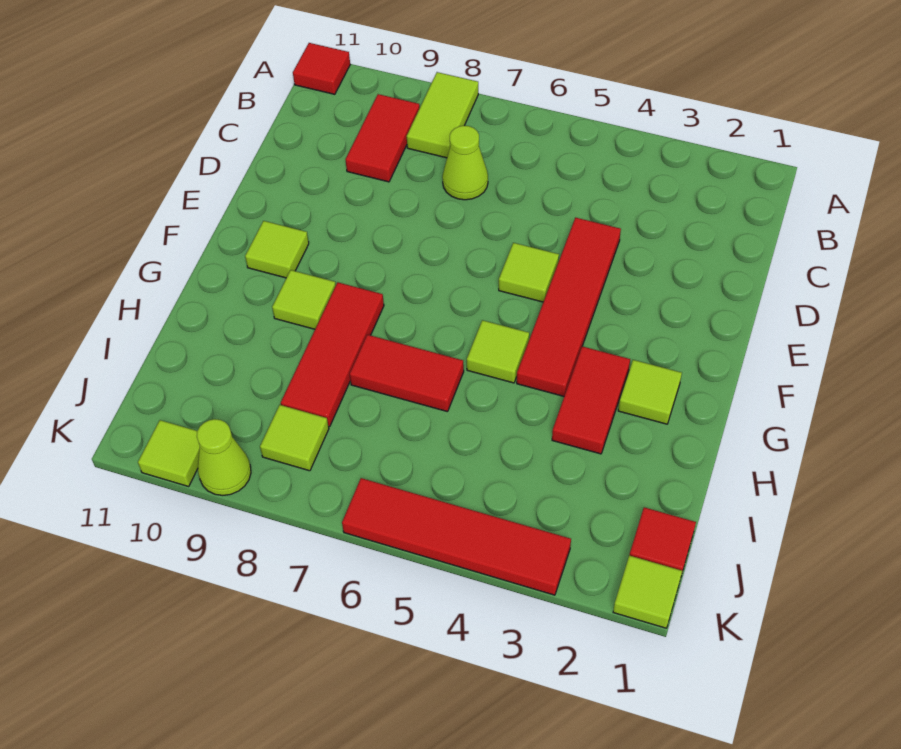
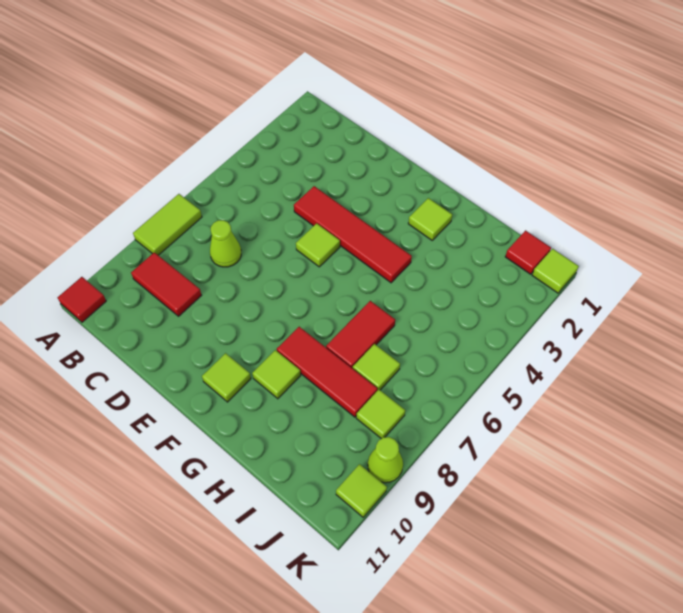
lime tile A8:B8 level 1 -> lime tile A7:A8 level 1
red tile G3:H3 level 1 -> none
lime tile G5 level 1 -> lime tile I7 level 1
red tile K3:K6 level 1 -> none

